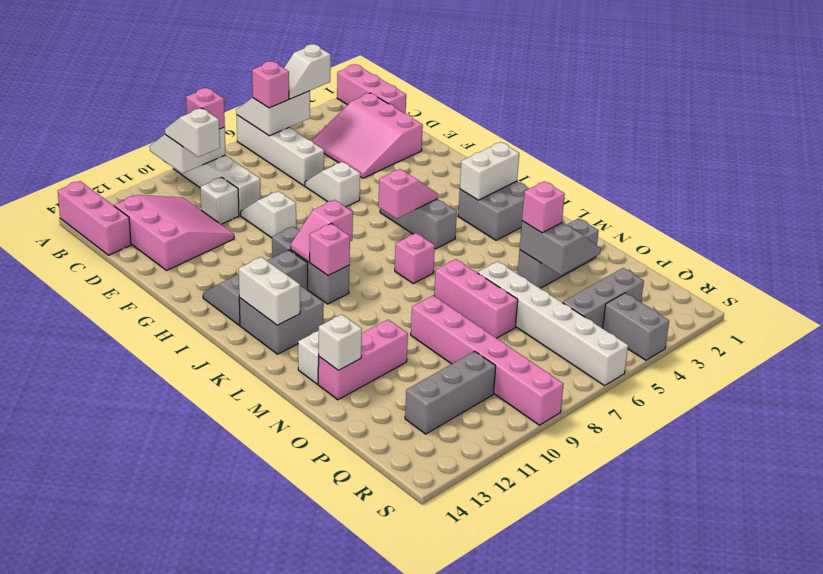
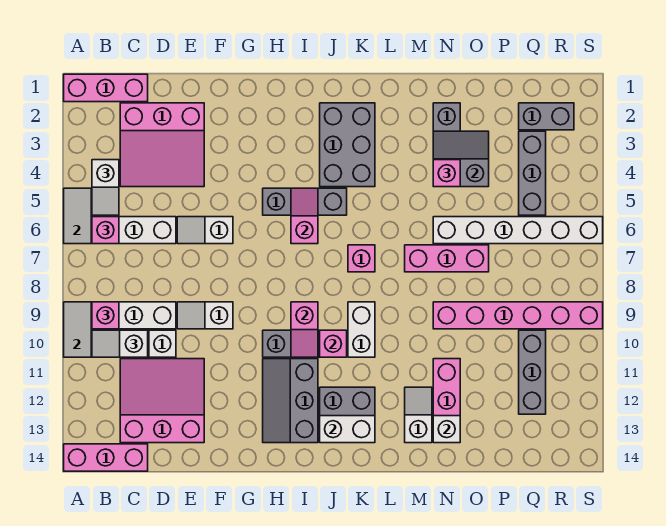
grey brick J2:K3 level 1 -> grey brick J2:K4 level 1
white brick J2:J3 level 2 -> white brick K9:K10 level 1
grey brick R4:S4 level 1 -> grey brick Q2:R2 level 1

